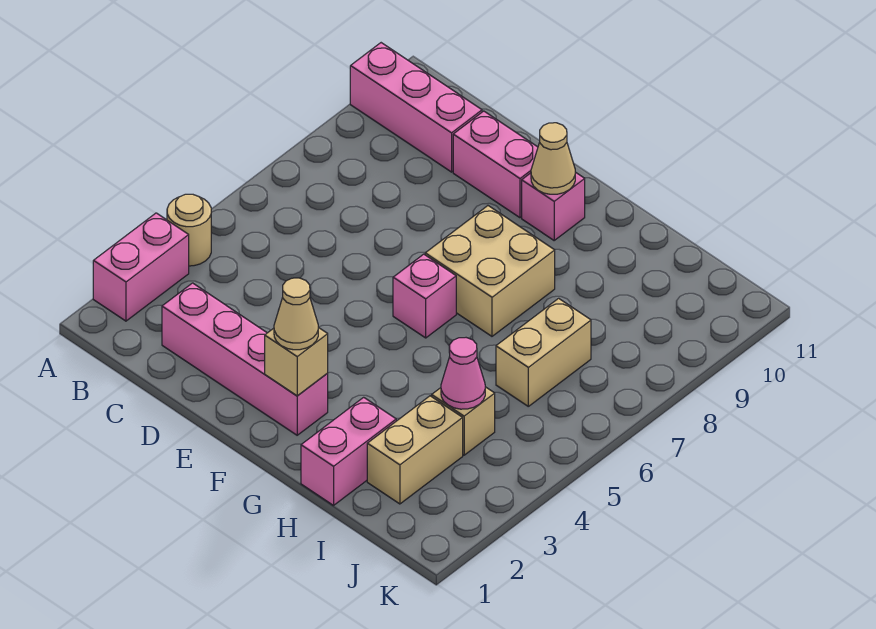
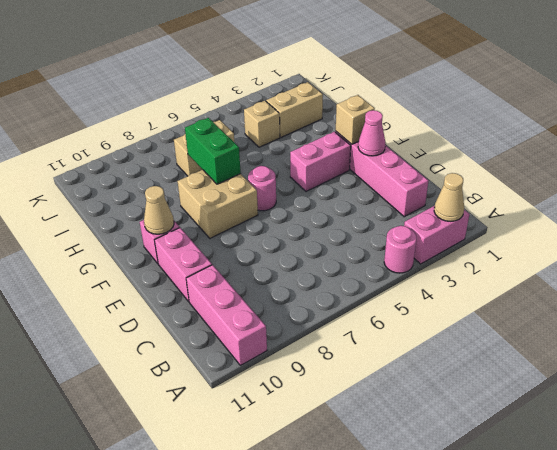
tan round brick A4 level 1 -> pink round brick A4 level 1
tan cone F2 level 3 -> tan cone A2 level 2
pink brick F6 level 1 -> pink round brick F6 level 1
none -> green brick G7:H7 level 2
pink brick H1:H2 level 1 -> pink brick F3:F4 level 1
pink cone I4 level 2 -> pink cone E2 level 2

